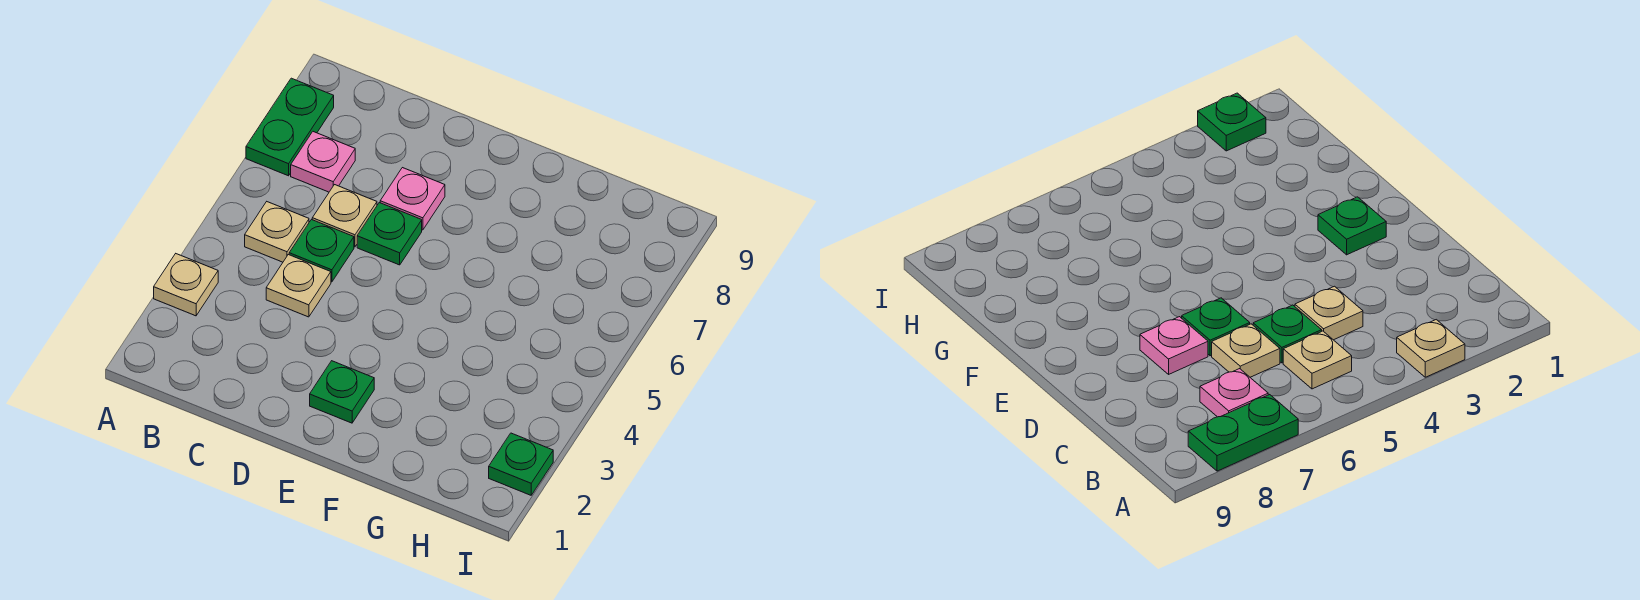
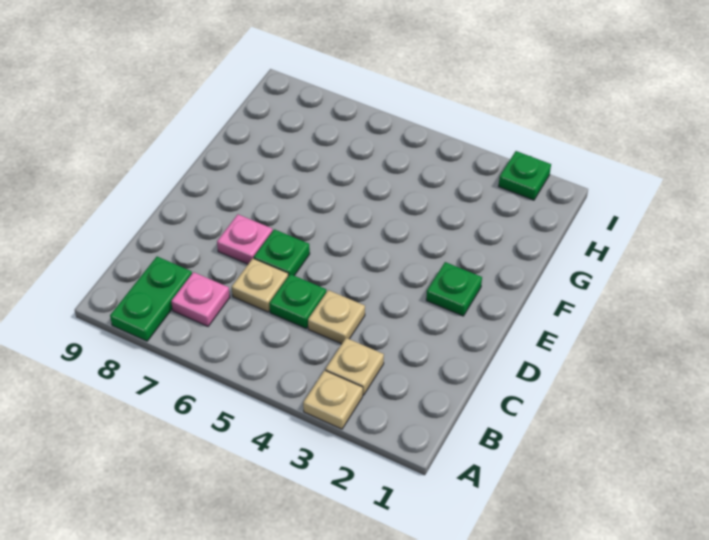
green plate A7:A8 level 1 -> green plate A8:B8 level 1
tan plate B5 level 1 -> tan plate B3 level 1

